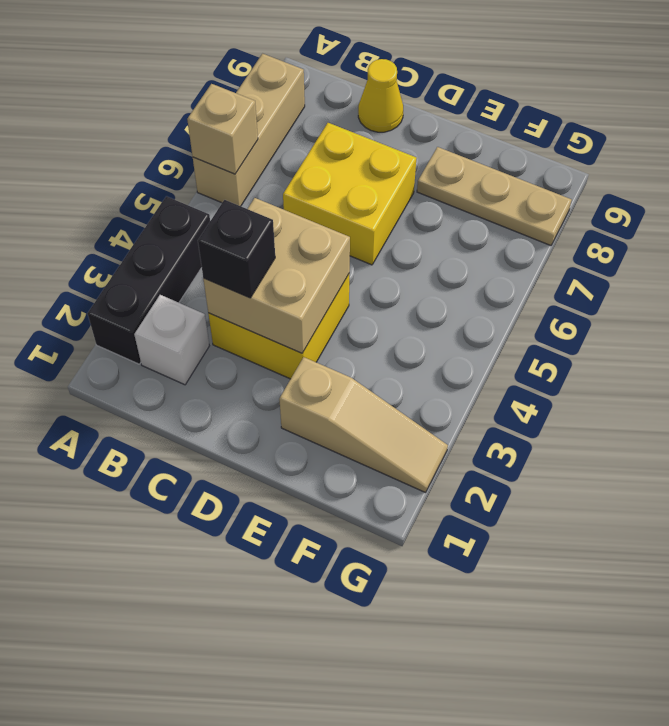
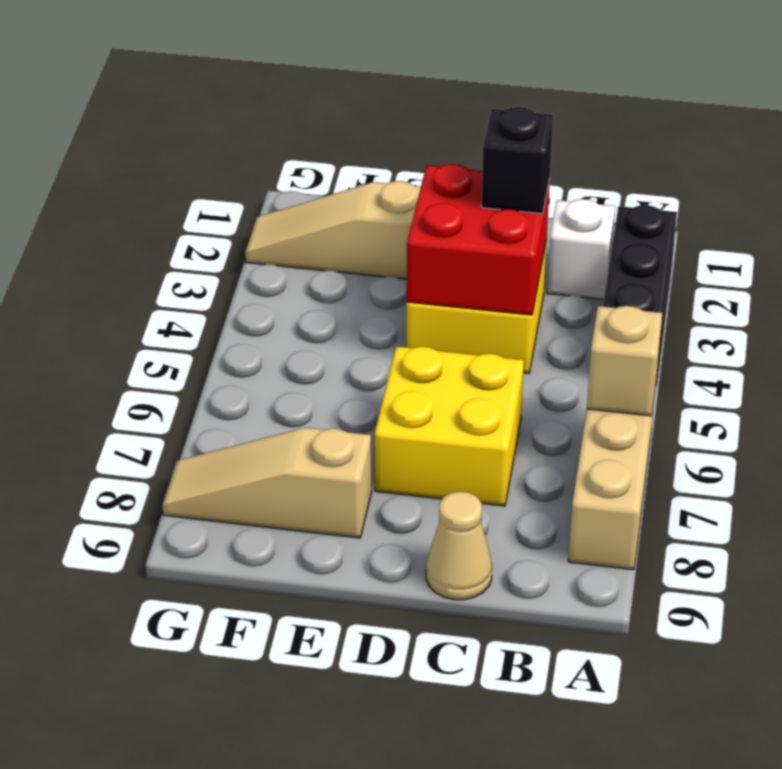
tan brick C3:D4 level 2 -> red brick C3:D4 level 2
yellow cone C9 level 1 -> tan cone C9 level 1
tan plate E8:G8 level 1 -> tan slope E8:G8 level 1 top E

